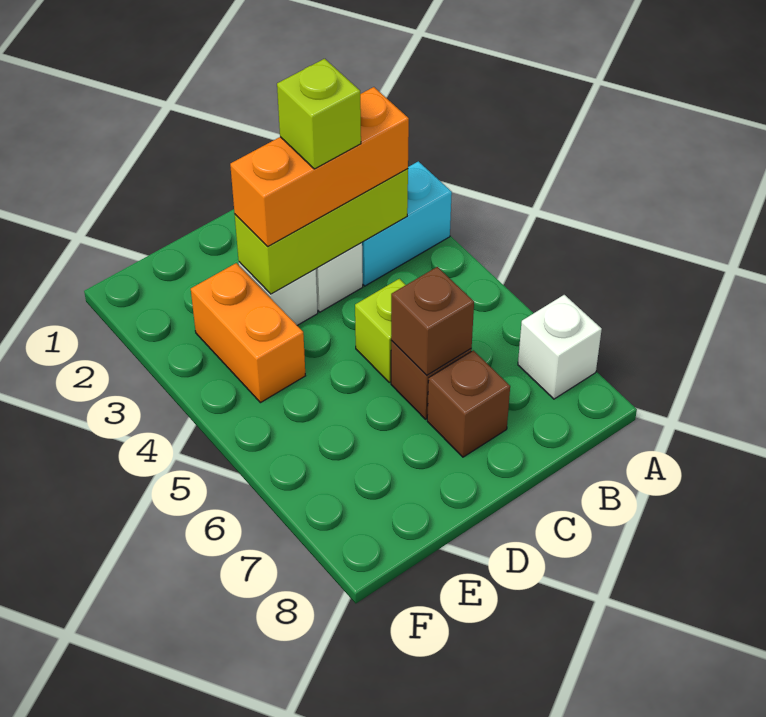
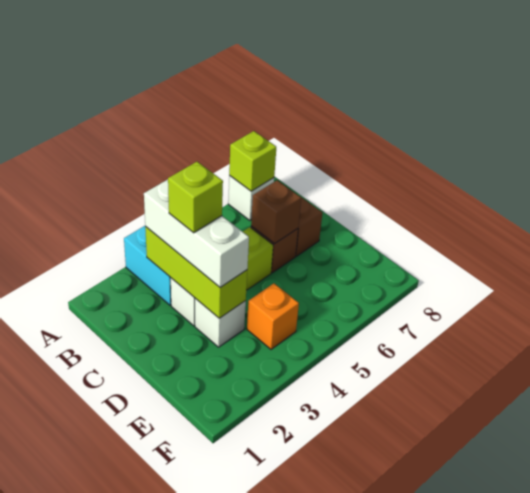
none -> lime brick A7 level 2
orange brick B3:D3 level 3 -> white brick B3:D3 level 3
orange brick E3:E4 level 1 -> orange brick E4 level 1

